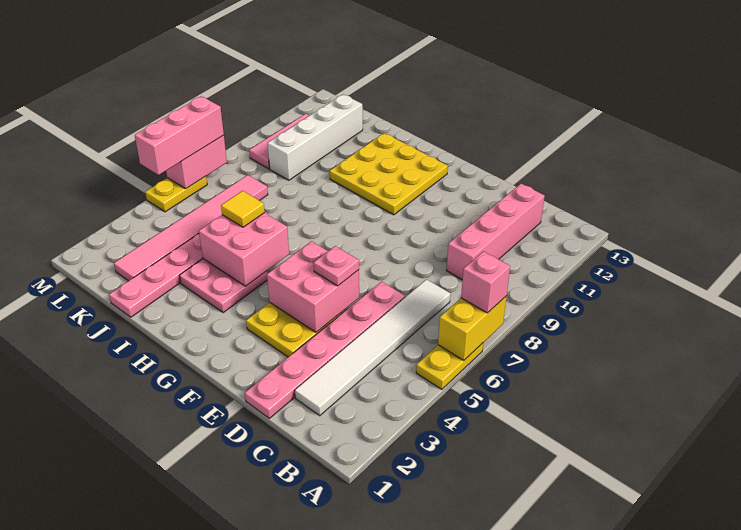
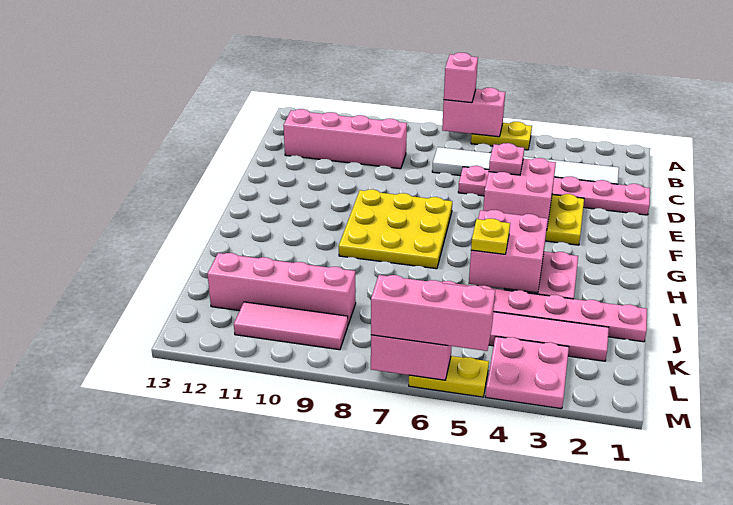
yellow brick A6:A7 level 2 -> pink brick A6:A7 level 2
yellow plate G10:I12 level 1 -> yellow plate F7:H9 level 1
yellow tile I5 level 3 -> yellow plate I5 level 3
white brick K9:K12 level 1 -> pink brick K9:K12 level 1
none -> pink plate L3:M4 level 1

